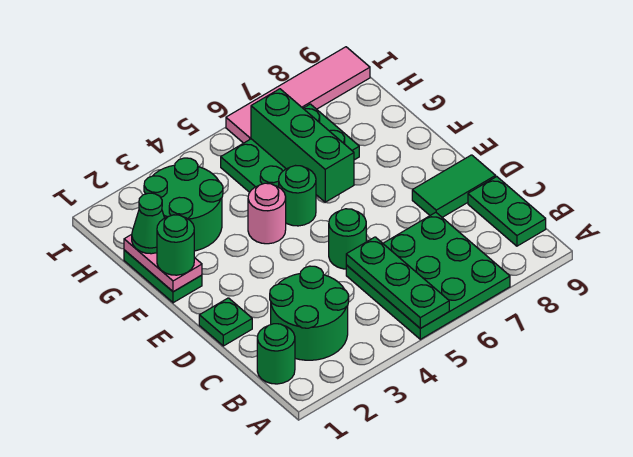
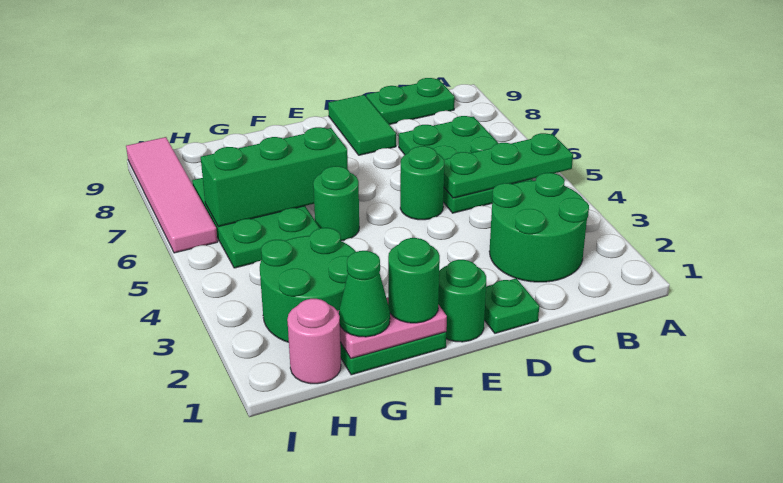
green plate A5:C7 level 1 -> green plate B5:C7 level 1
green round brick B1 level 1 -> green round brick E1 level 1
pink round brick F4 level 1 -> pink round brick H1 level 1

